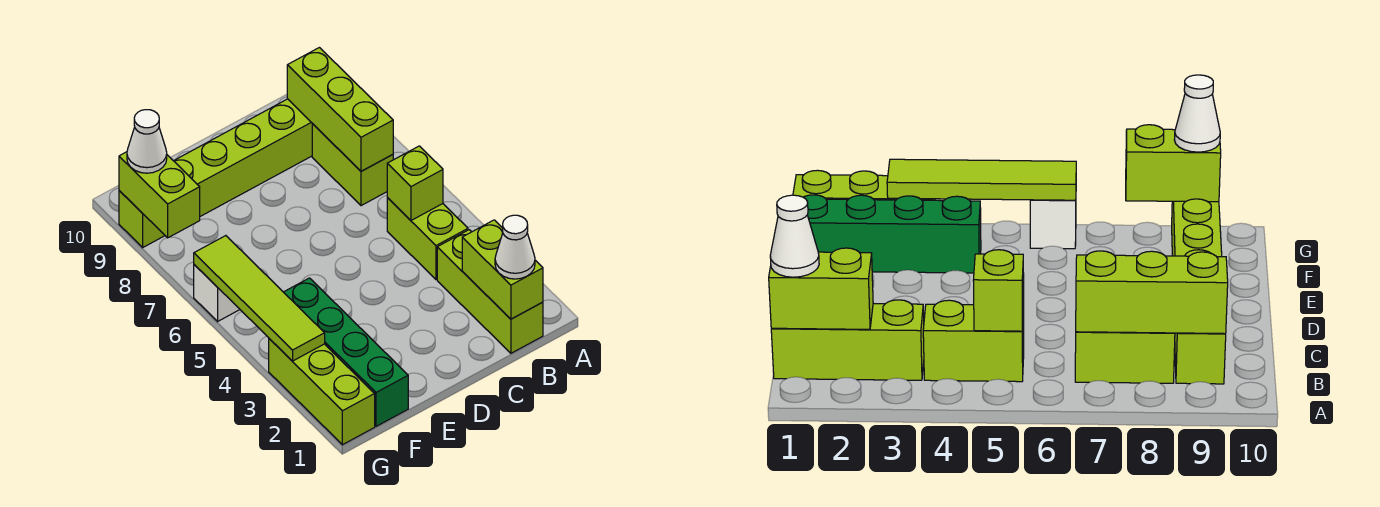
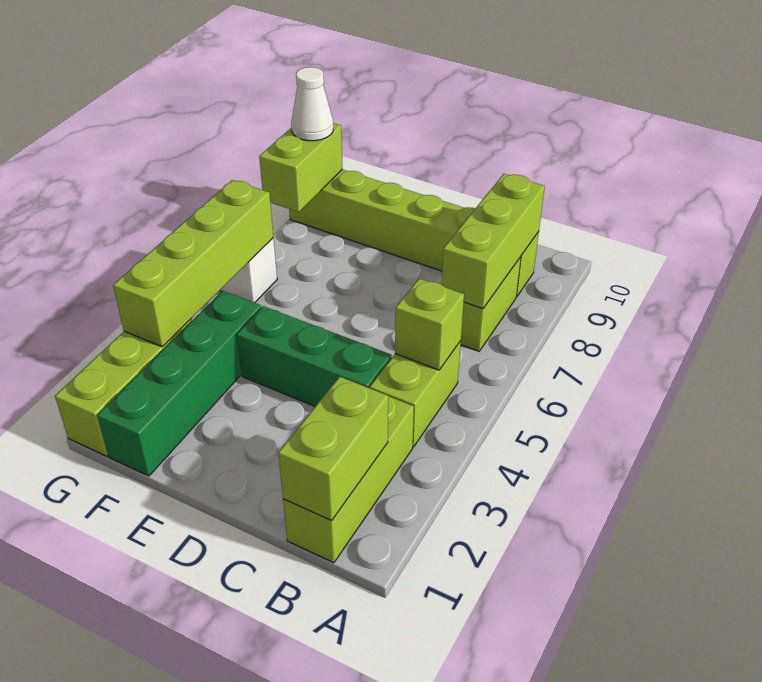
white cone B1 level 3 -> none
none -> green brick C4:E4 level 1
lime tile G3:G6 level 2 -> lime brick G3:G6 level 2

